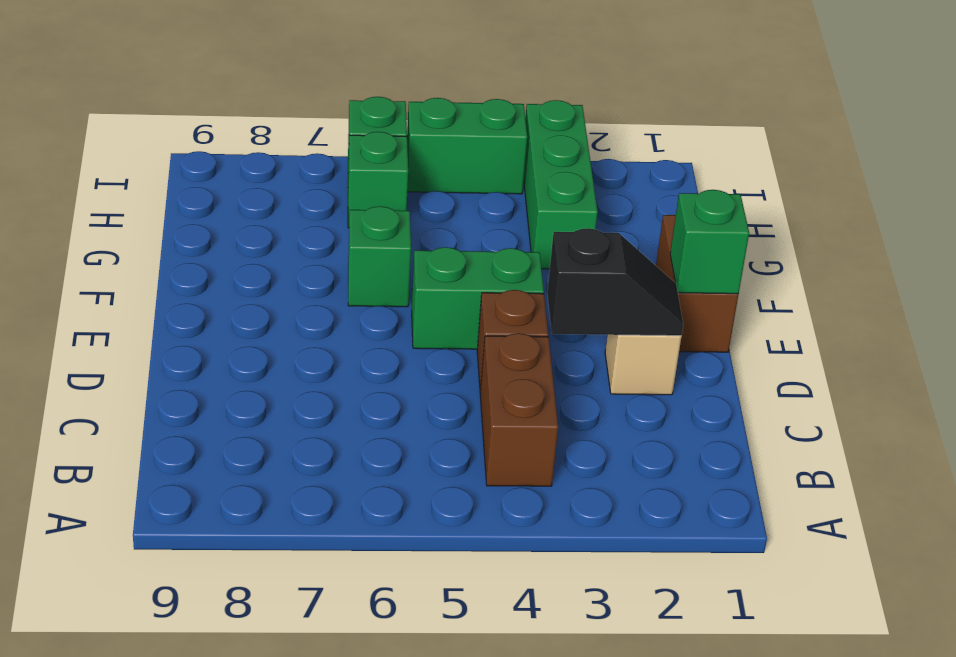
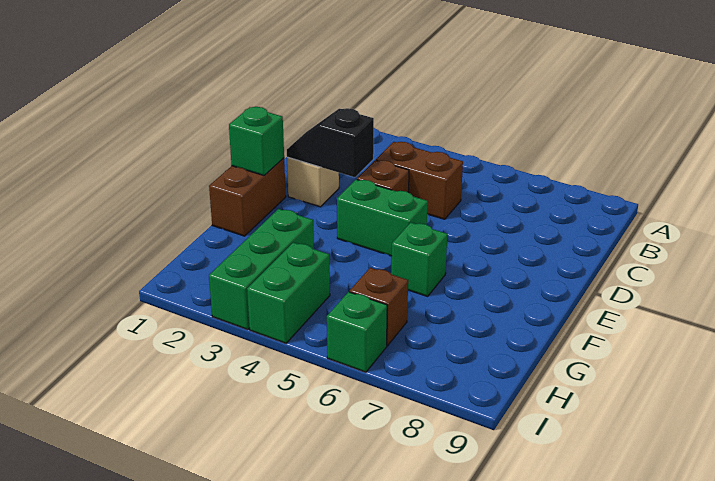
brown brick B4:C4 level 1 -> brown brick C4:C5 level 1
green brick H6 level 1 -> brown brick H6 level 1
green brick I4:I5 level 1 -> green brick H4:I4 level 1

